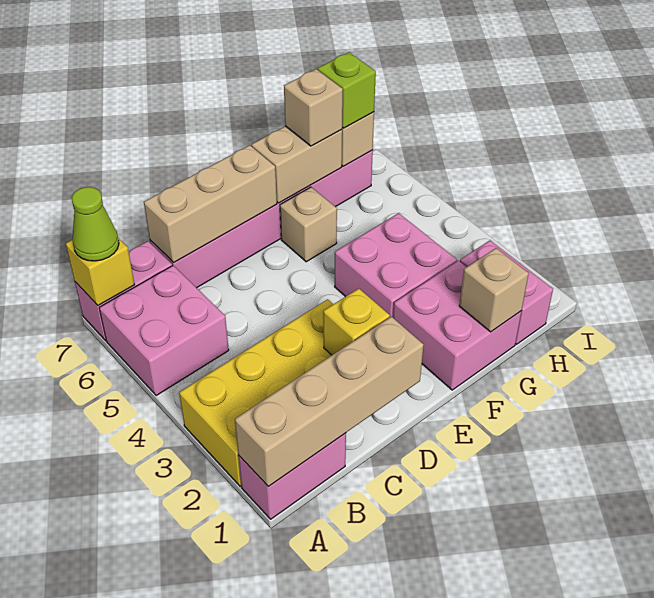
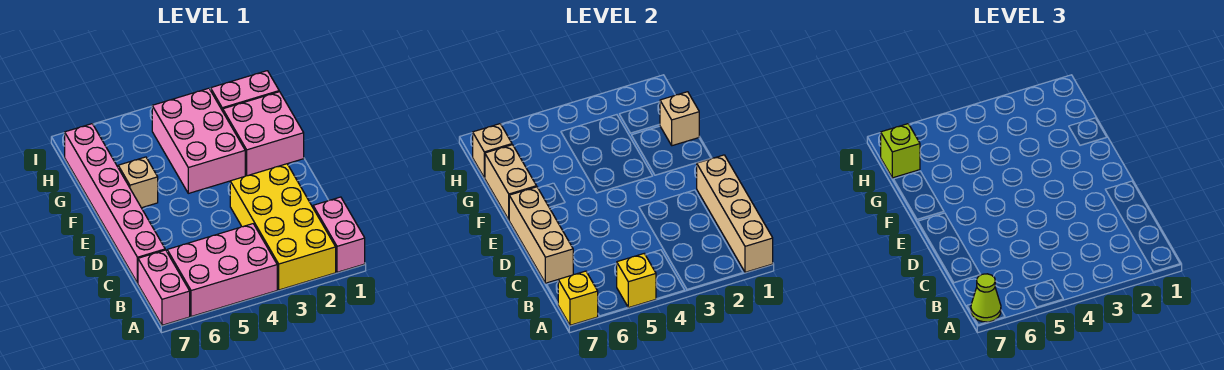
pink brick A5:B6 level 1 -> pink brick A4:B6 level 1
yellow brick D2 level 2 -> yellow brick A5 level 2
pink brick F3:G4 level 1 -> pink brick F3:H4 level 1
tan brick G7 level 3 -> none

